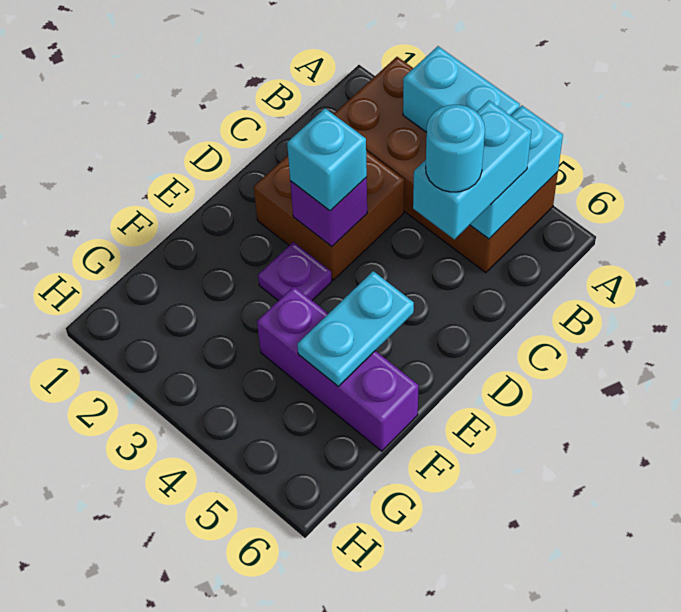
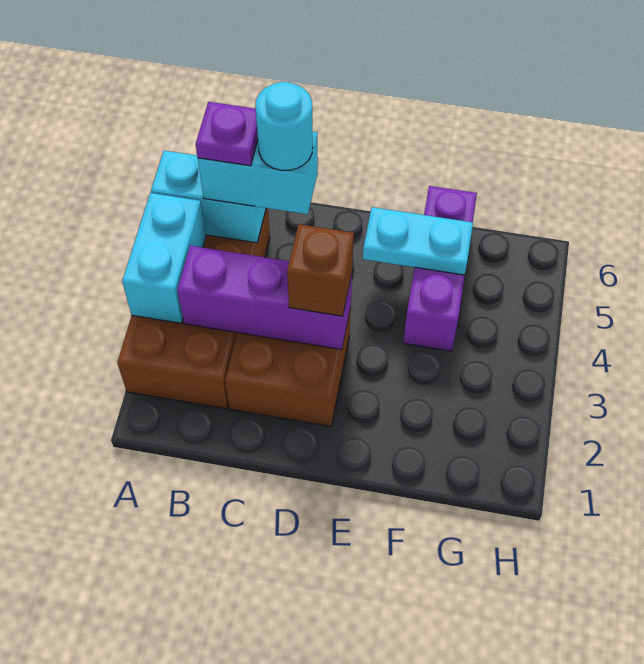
purple brick D3 level 2 -> purple brick B3:D3 level 2
cyan brick D3 level 3 -> brown brick D3 level 3
purple plate E3 level 1 -> purple plate B5 level 4

